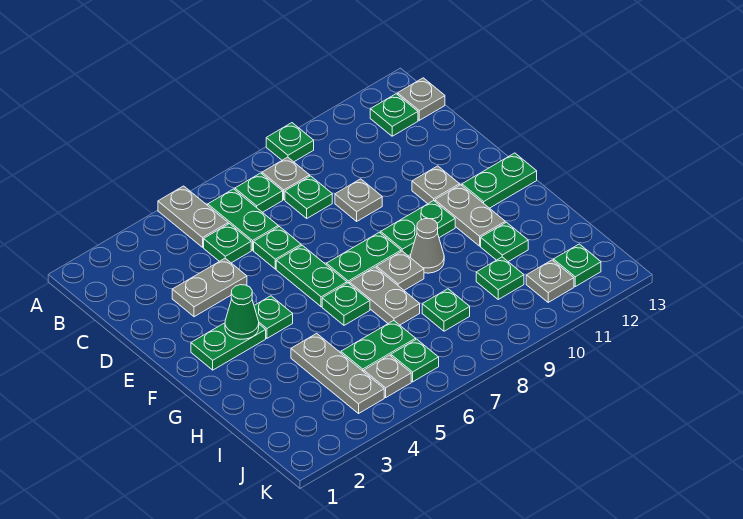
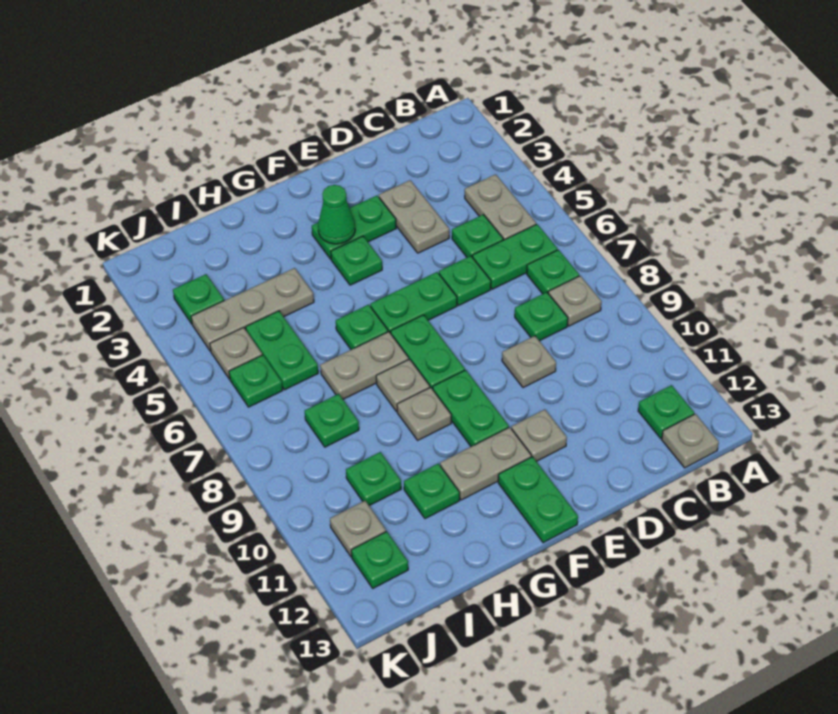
grey plate A5:B5 level 1 -> grey plate B4:B5 level 1
green plate A9 level 1 -> green plate J3 level 1
green plate F2:F3 level 1 -> green plate E3:F3 level 1
grey cone G9 level 1 -> grey plate G9 level 1

